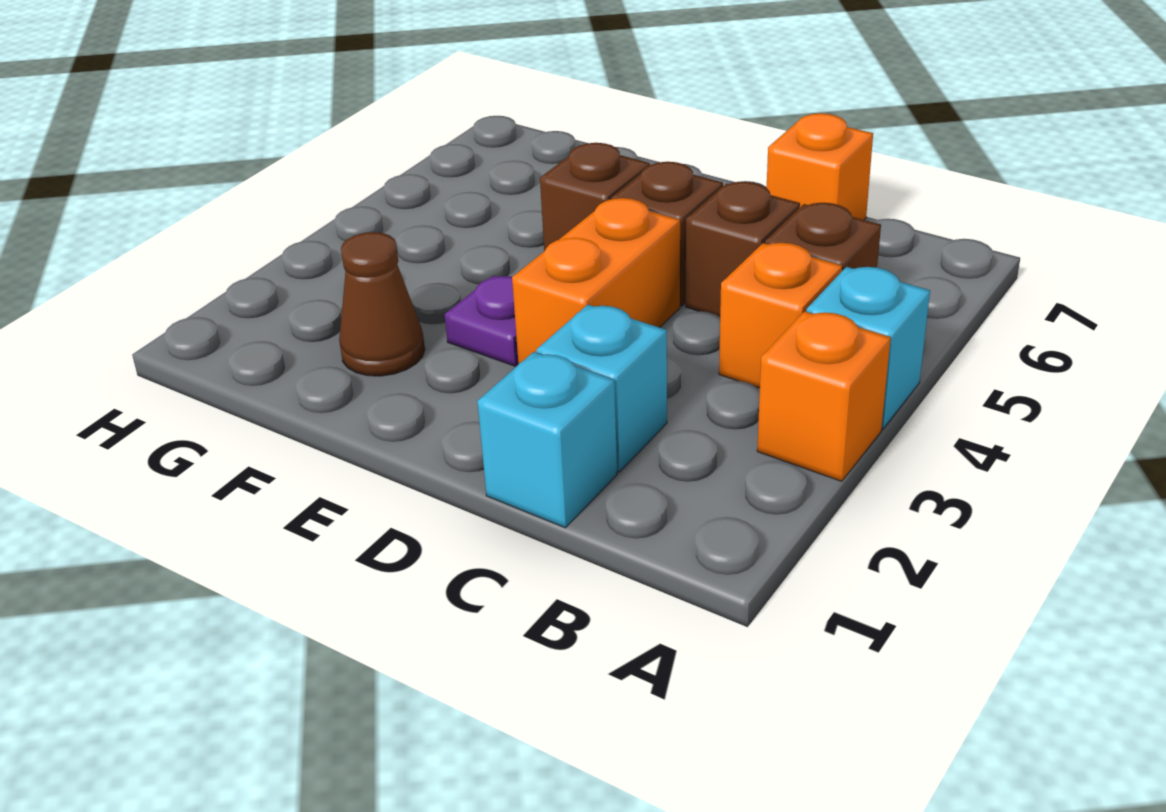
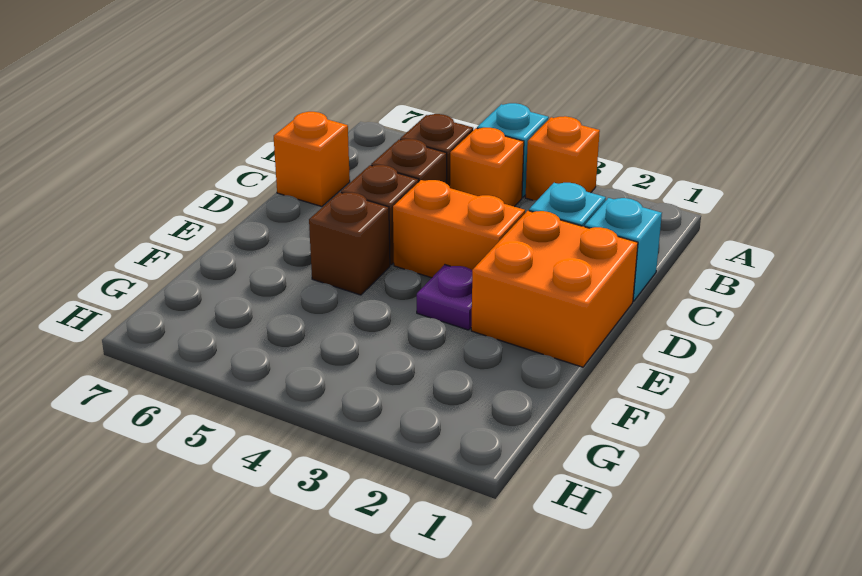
none -> orange brick D1:E2 level 1
brown cone F2 level 1 -> none

